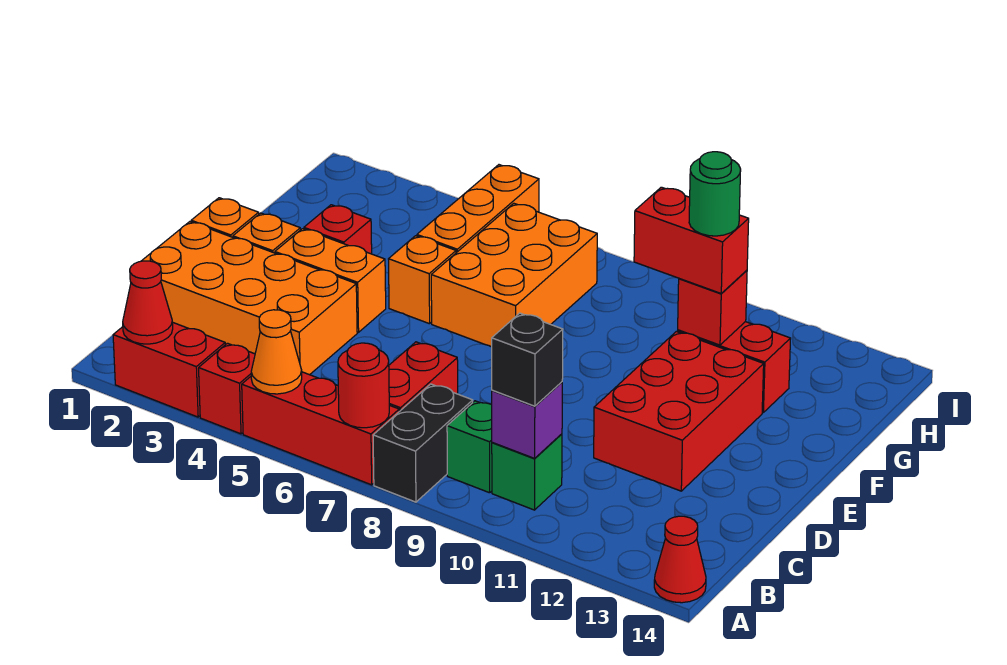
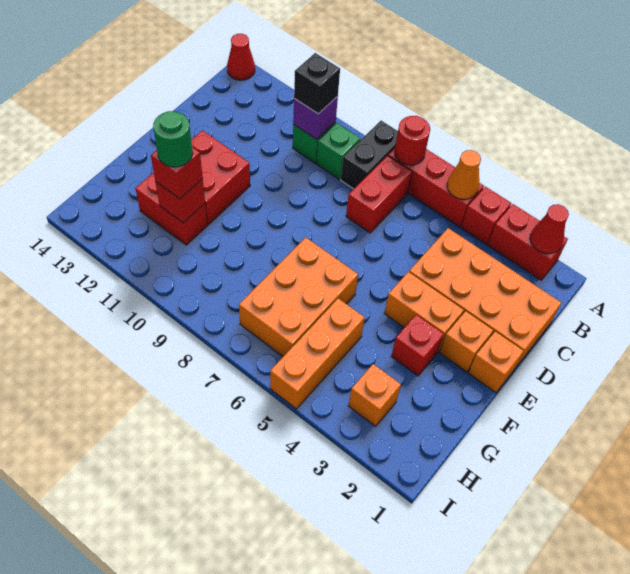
red brick D11:F12 level 1 -> red brick E11:F12 level 1
orange brick F5 level 1 -> orange brick H3 level 1
red brick G10:G11 level 3 -> red brick G11 level 3

